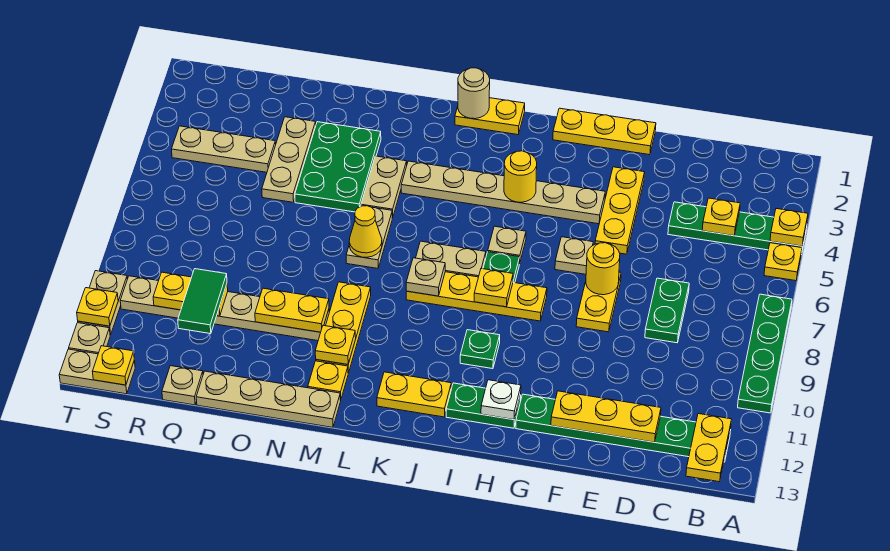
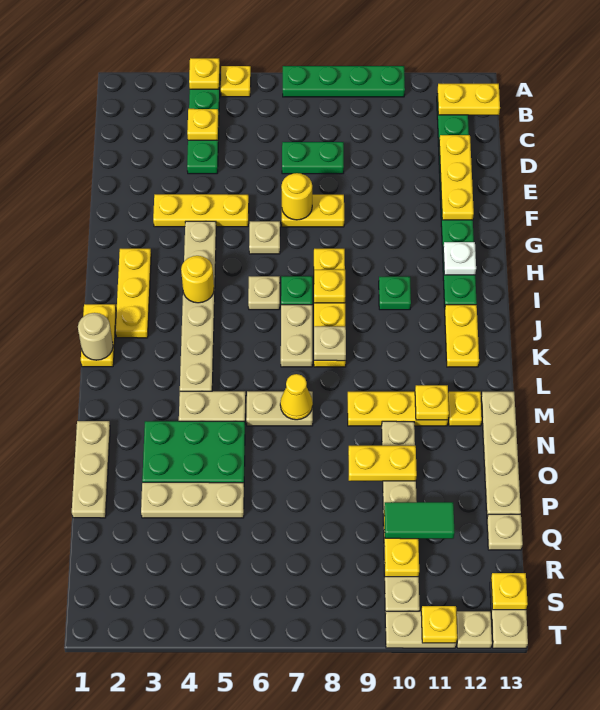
yellow plate F1:H1 level 1 -> yellow plate H2:J2 level 1
yellow plate N10:O10 level 2 -> yellow plate O9:O10 level 2
tan plate Q4:S4 level 1 -> tan plate N1:P1 level 1

